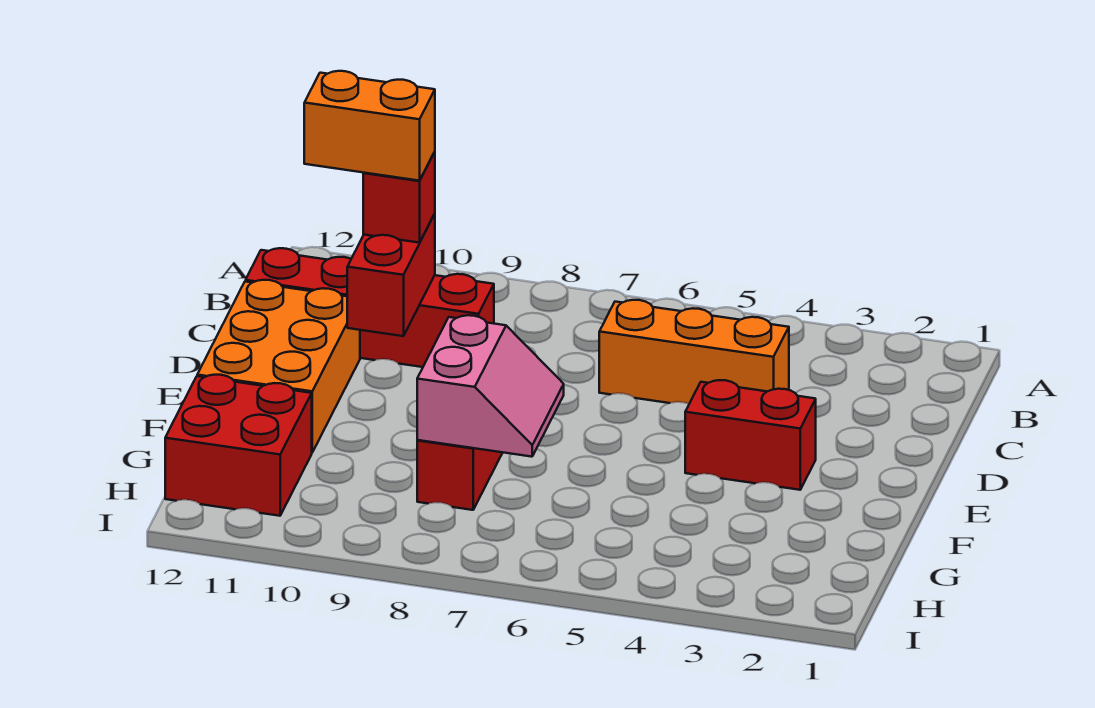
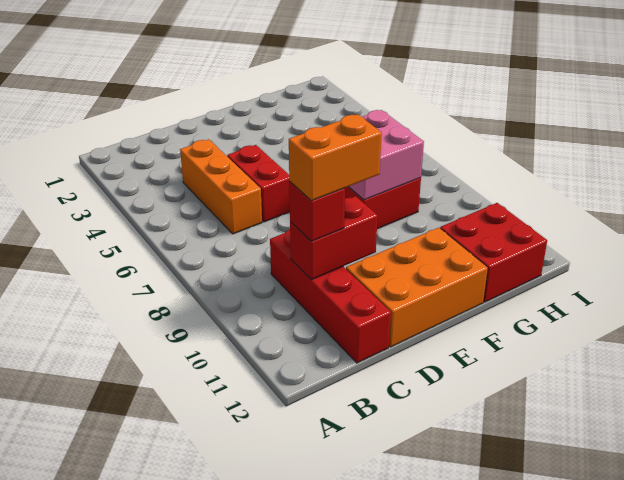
orange brick C10:C11 level 4 -> orange brick C10:D10 level 4
red brick E3:E4 level 1 -> red brick D5:D6 level 1
pink slope F7:G8 level 2 top 8 -> pink brick F7:G8 level 2

